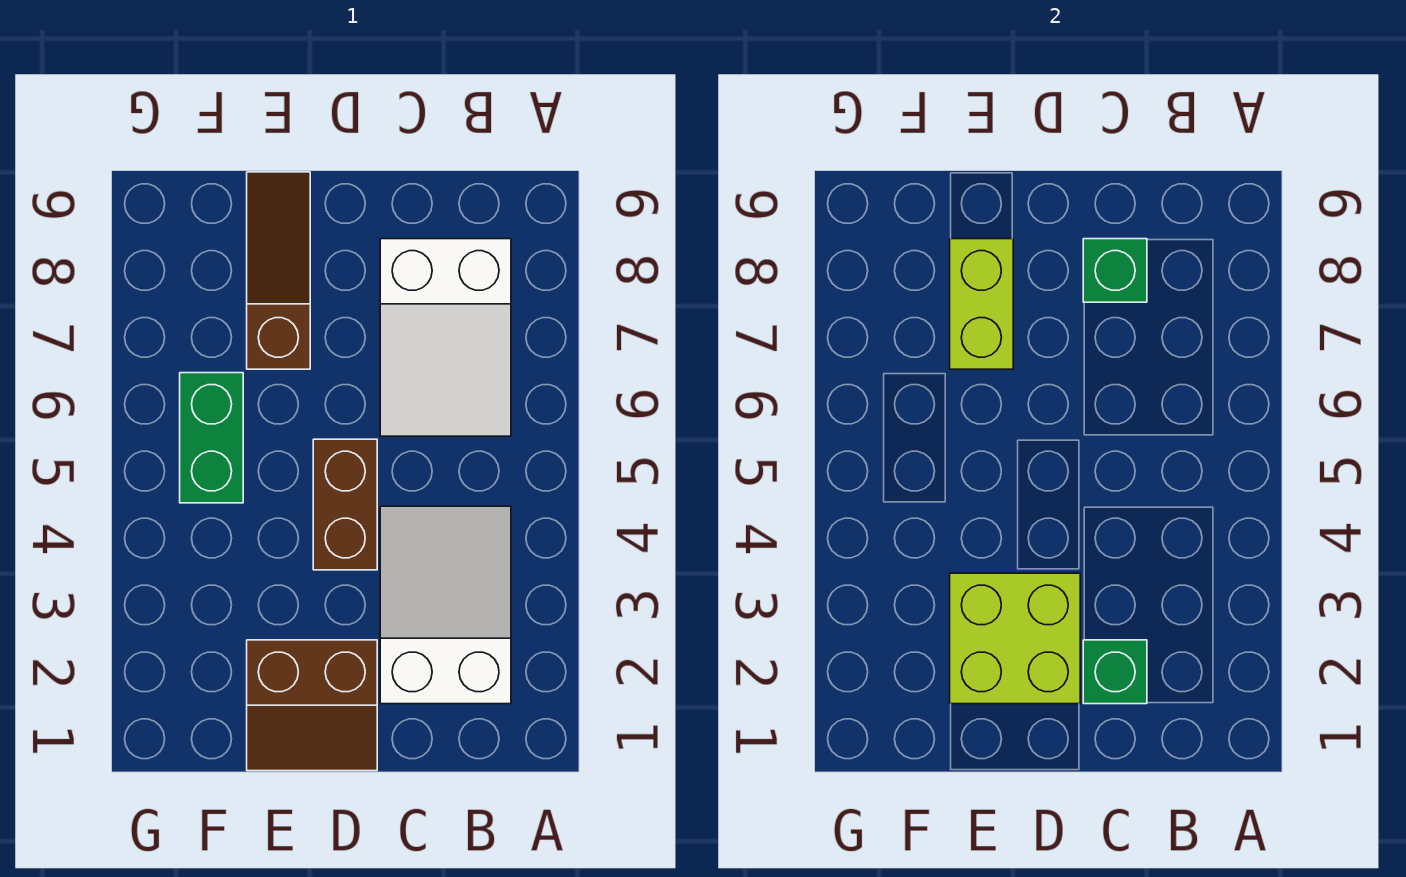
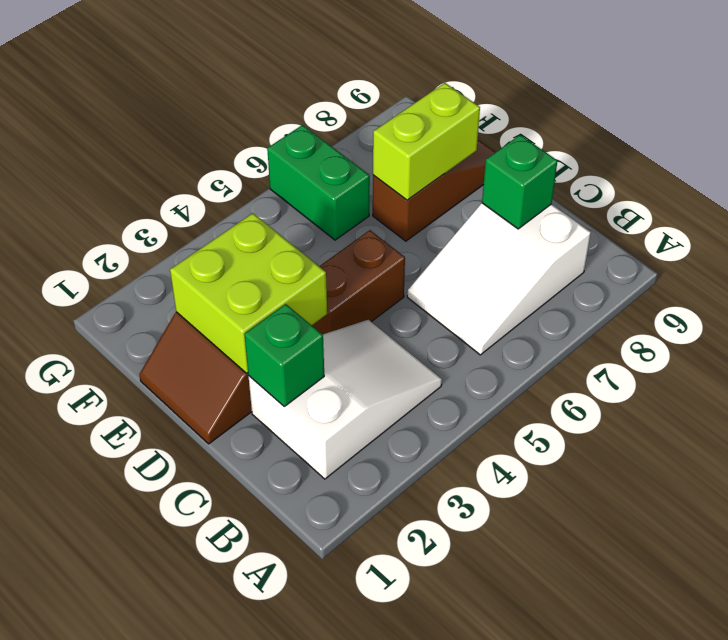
green brick F5:F6 level 1 -> green brick F6:G6 level 1

